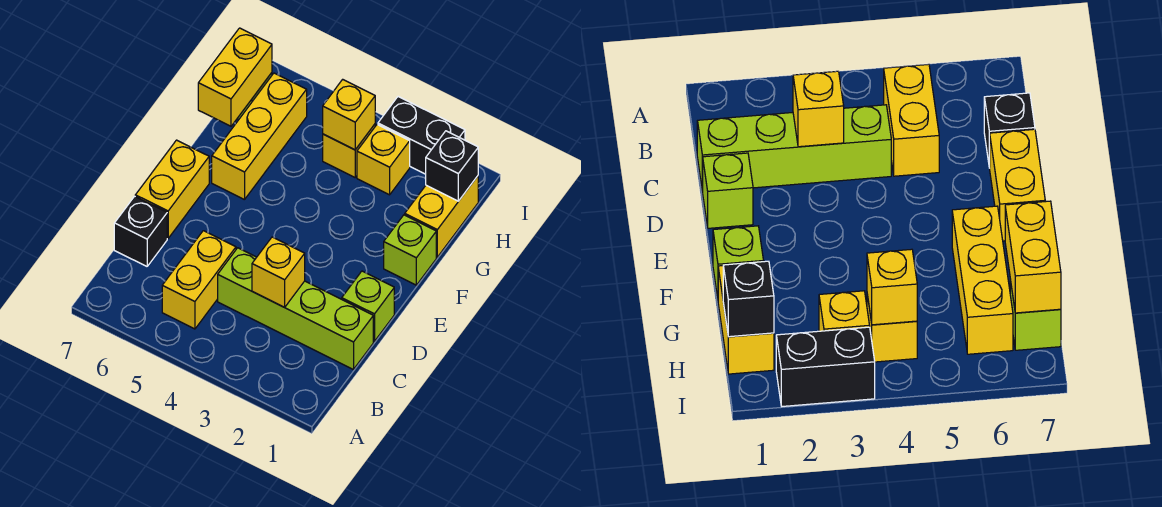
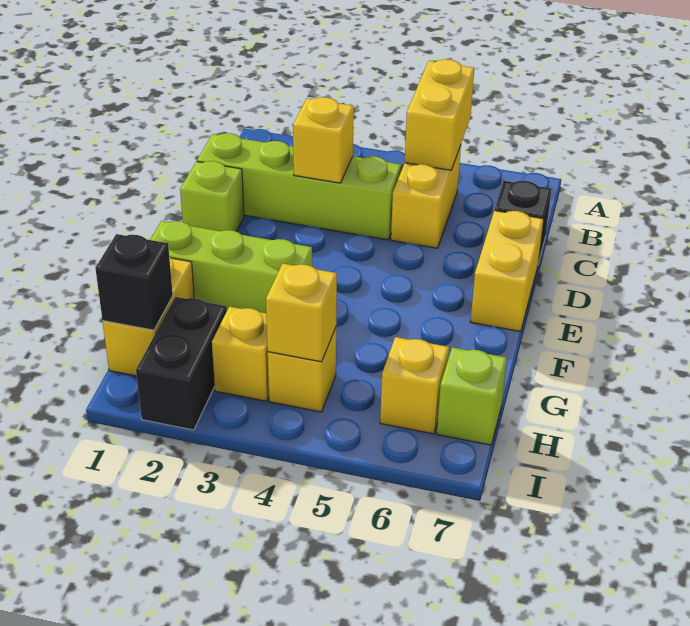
lime brick F1 level 1 -> lime brick F1:F3 level 1
yellow brick F6:H6 level 1 -> yellow brick H6 level 1
yellow brick G7:H7 level 2 -> yellow brick A5:B5 level 2
black brick I2:I3 level 1 -> black brick H2:I2 level 1

